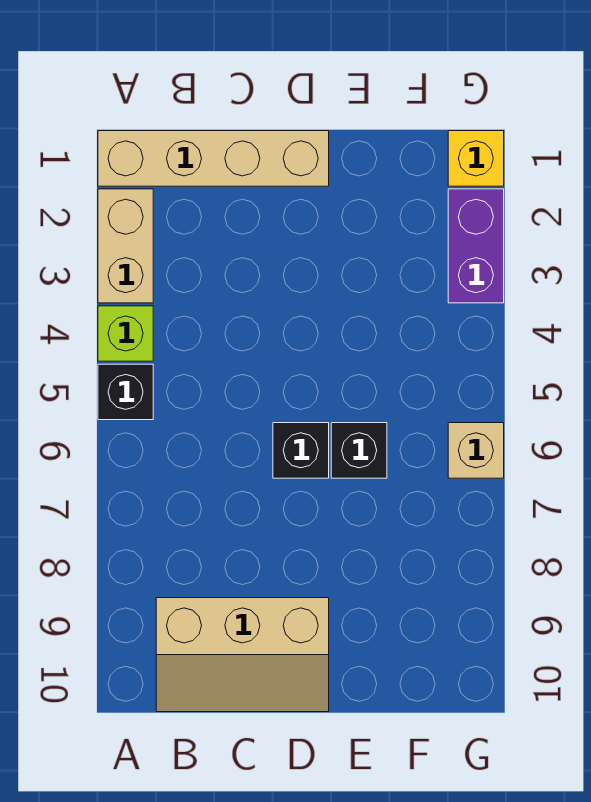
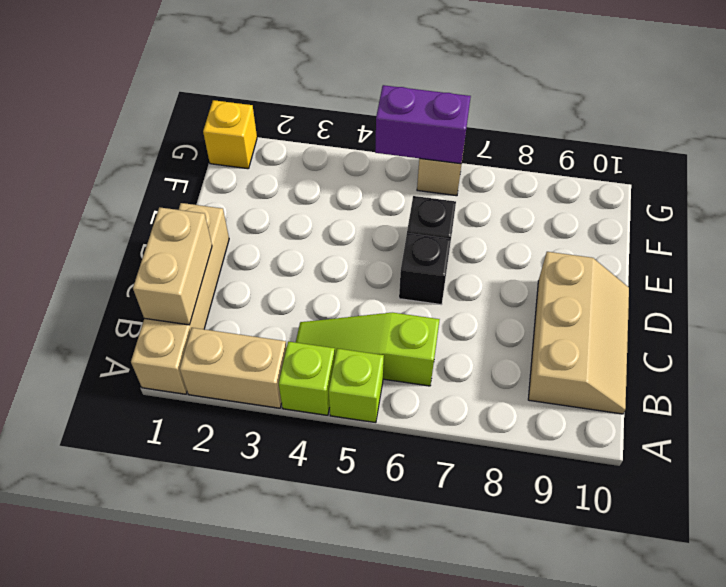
black brick A5 level 1 -> lime brick A5 level 1
none -> tan brick B1:C1 level 2
none -> lime slope B4:B6 level 1 top 6
purple brick G2:G3 level 1 -> purple brick G5:G6 level 2

